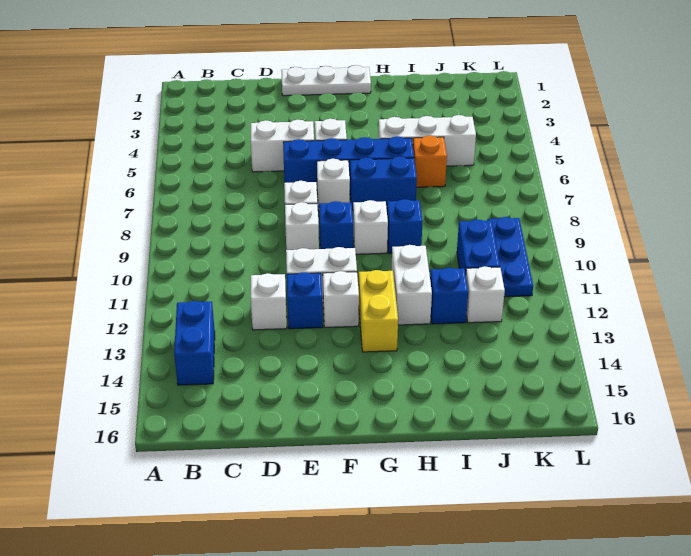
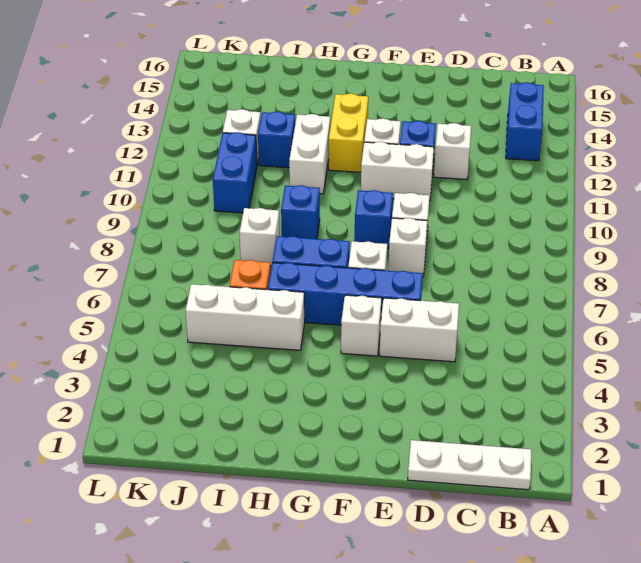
white plate E1:G1 level 1 -> white plate B1:D1 level 1
white brick G9 level 1 -> white brick I8 level 1
blue plate K9:K11 level 1 -> none

